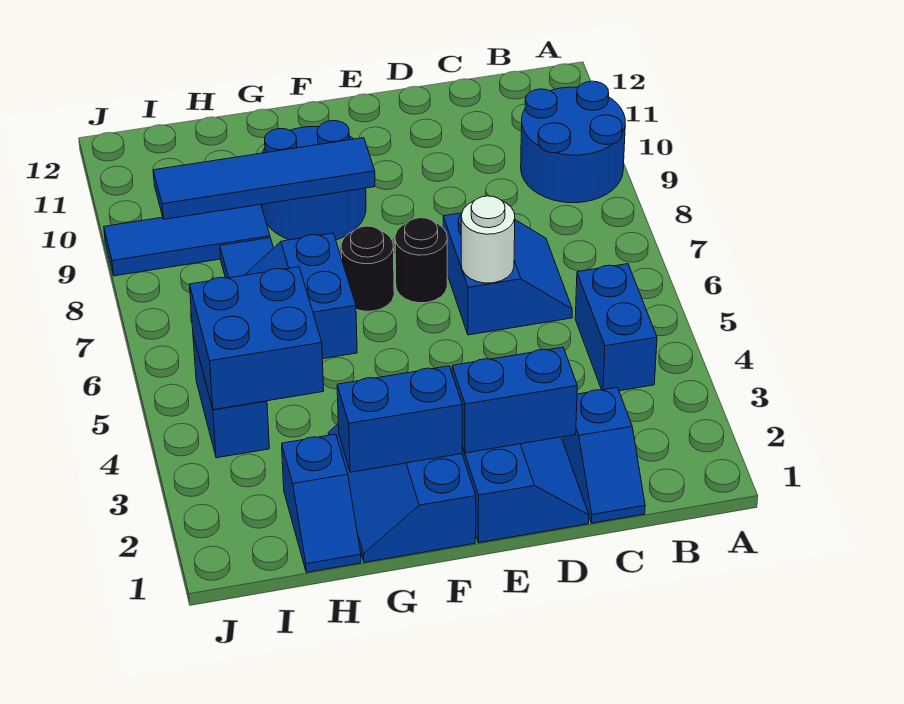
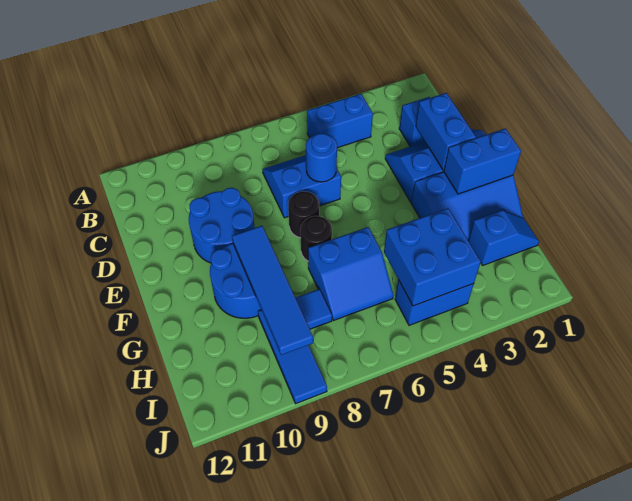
blue round brick A9:B10 level 1 -> blue round brick D9:E10 level 1
white round brick D6 level 2 -> blue round brick D6 level 2
blue brick F2:G2 level 2 -> blue brick F1:F2 level 2

